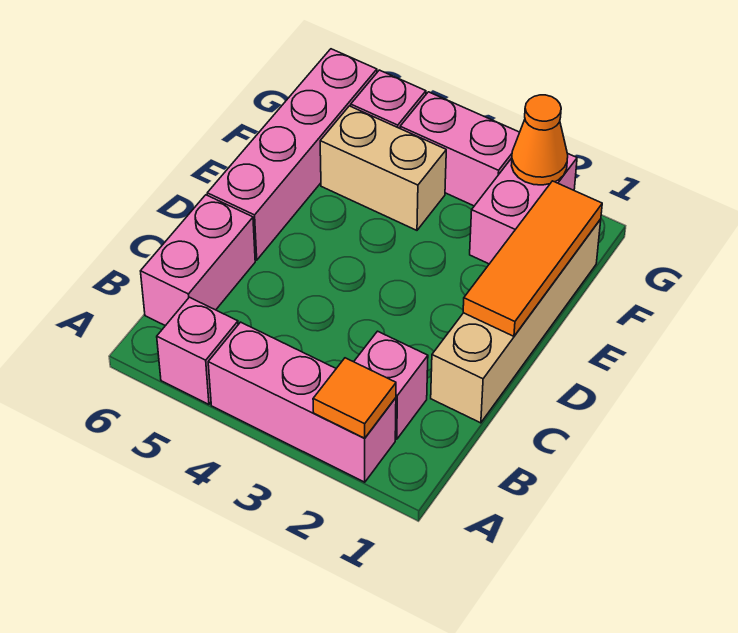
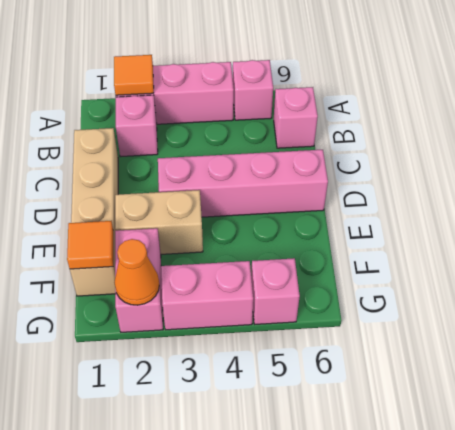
pink brick B6:C6 level 1 -> pink brick B6 level 1
orange tile D1:F1 level 2 -> orange tile F1 level 2
pink brick D6:G6 level 1 -> pink brick D3:D6 level 1
tan brick F4:F5 level 1 -> tan brick E2:E3 level 1

